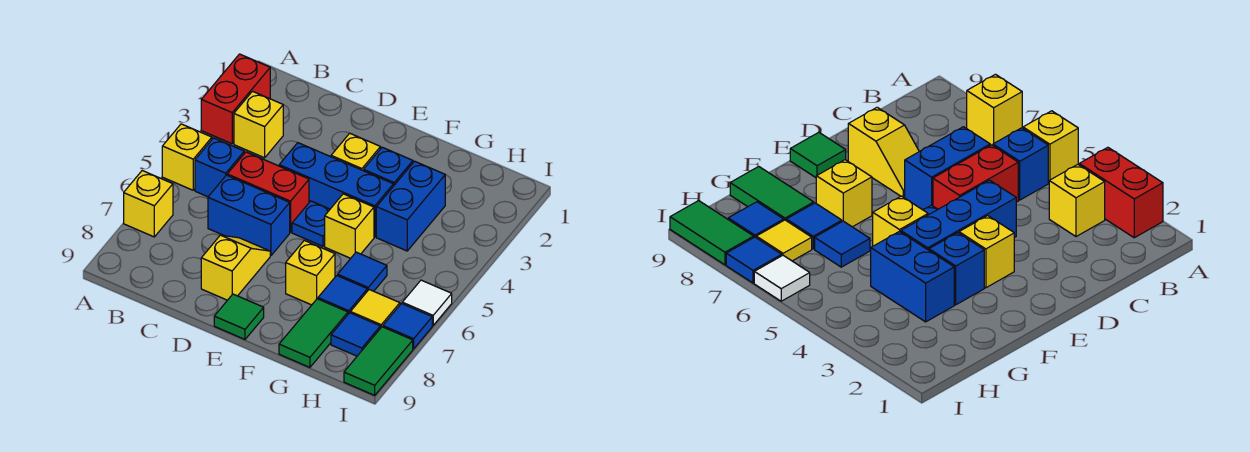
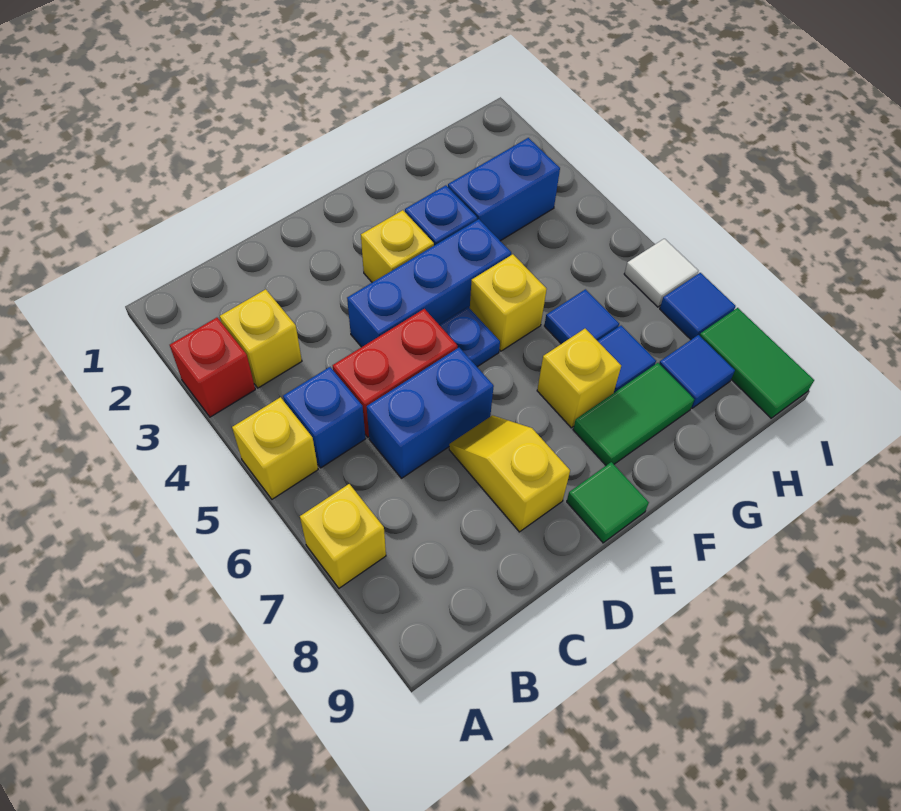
red brick A2:A3 level 1 -> red brick A3 level 1
blue brick G3:G4 level 1 -> blue brick G3:H3 level 1
green tile G8:G9 level 1 -> green tile F8:G8 level 1
yellow tile H7 level 1 -> none

